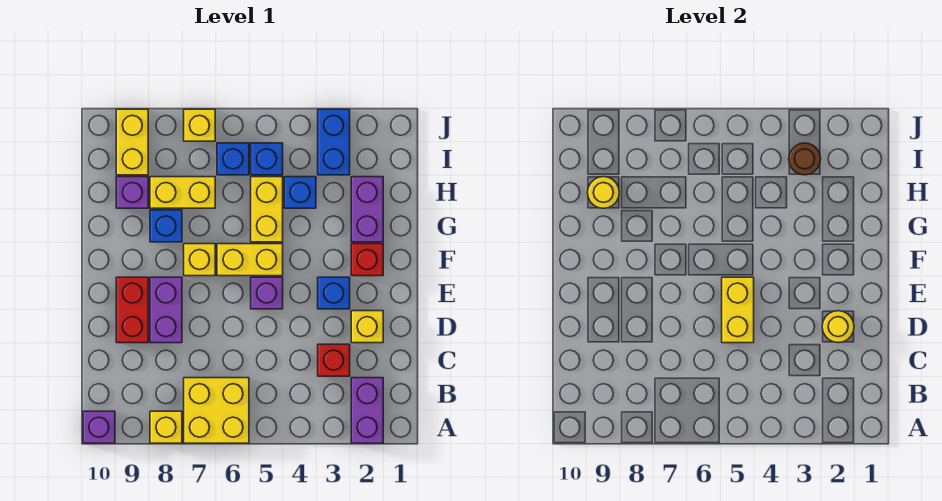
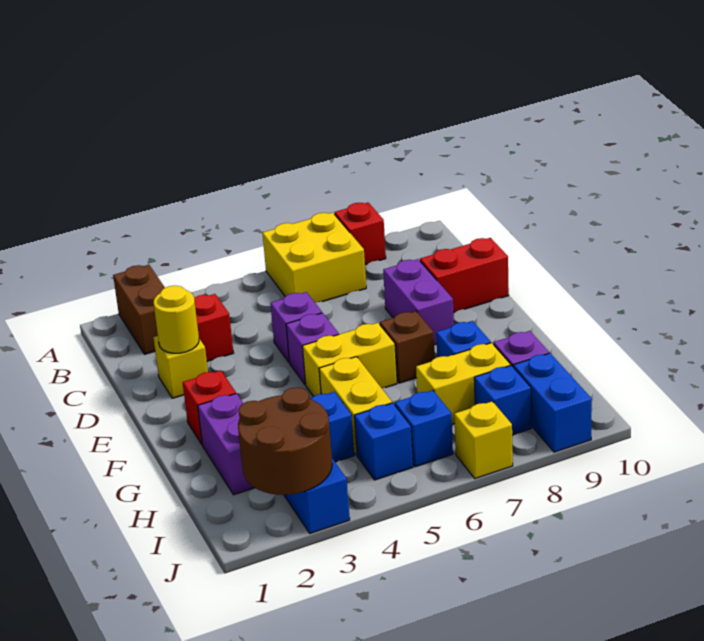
purple brick A2:B2 level 1 -> brown brick A2:B2 level 1
yellow brick A8 level 1 -> red brick A8 level 1
purple brick A10 level 1 -> purple brick D5 level 1
yellow brick D5:E5 level 2 -> none
red brick D9:E9 level 1 -> red brick D9:D10 level 1
blue brick E3 level 1 -> blue brick I8 level 1
yellow brick F7 level 1 -> brown brick F7 level 1
yellow round brick H9 level 2 -> none
brown round brick I3 level 2 -> brown round brick I2:J3 level 2
yellow brick I9:J9 level 1 -> blue brick I9:J9 level 1

